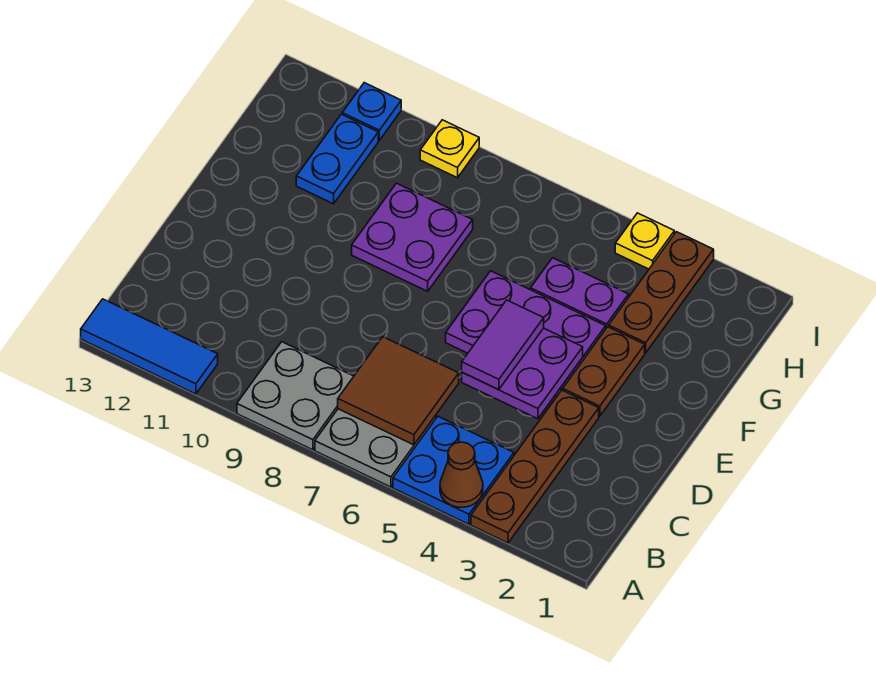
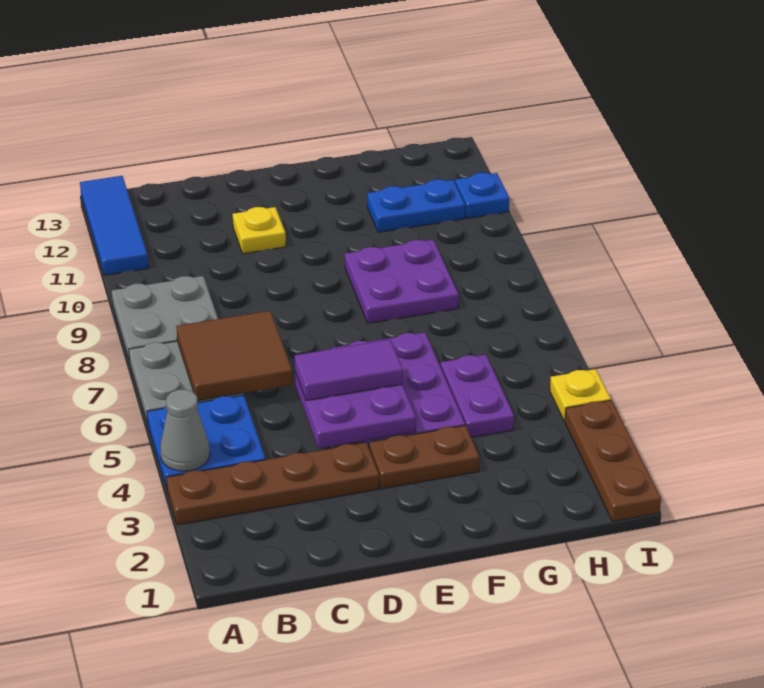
brown cone A4 level 2 -> grey cone A4 level 2
brown plate G3:I3 level 1 -> brown plate I1:I3 level 1
yellow plate I9 level 1 -> yellow plate D11 level 1

